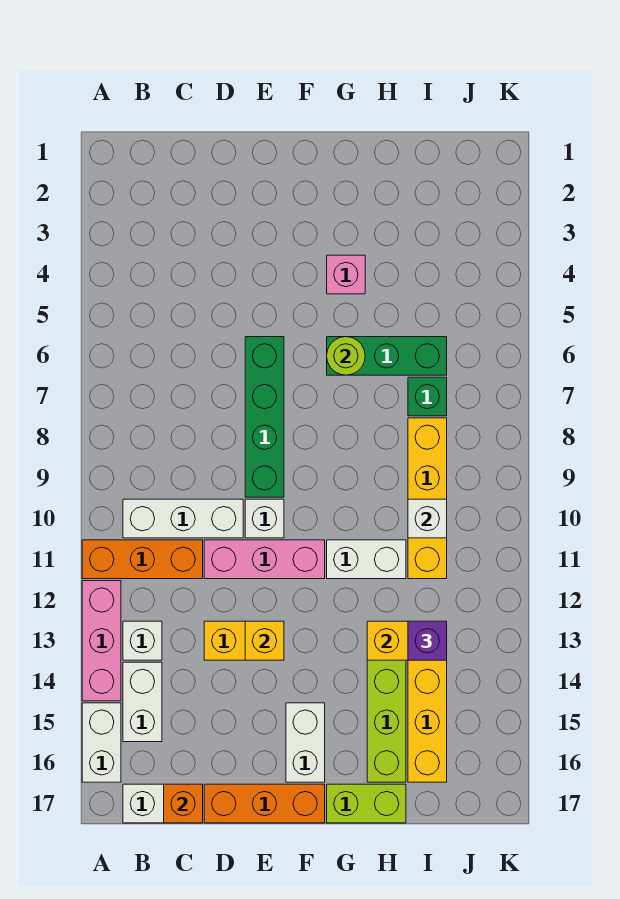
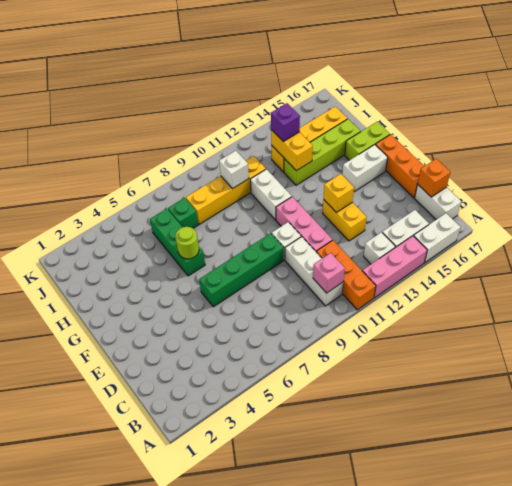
pink brick G4 level 1 -> pink brick B10 level 2
lime brick G17:H17 level 1 -> lime brick G16:G17 level 1

